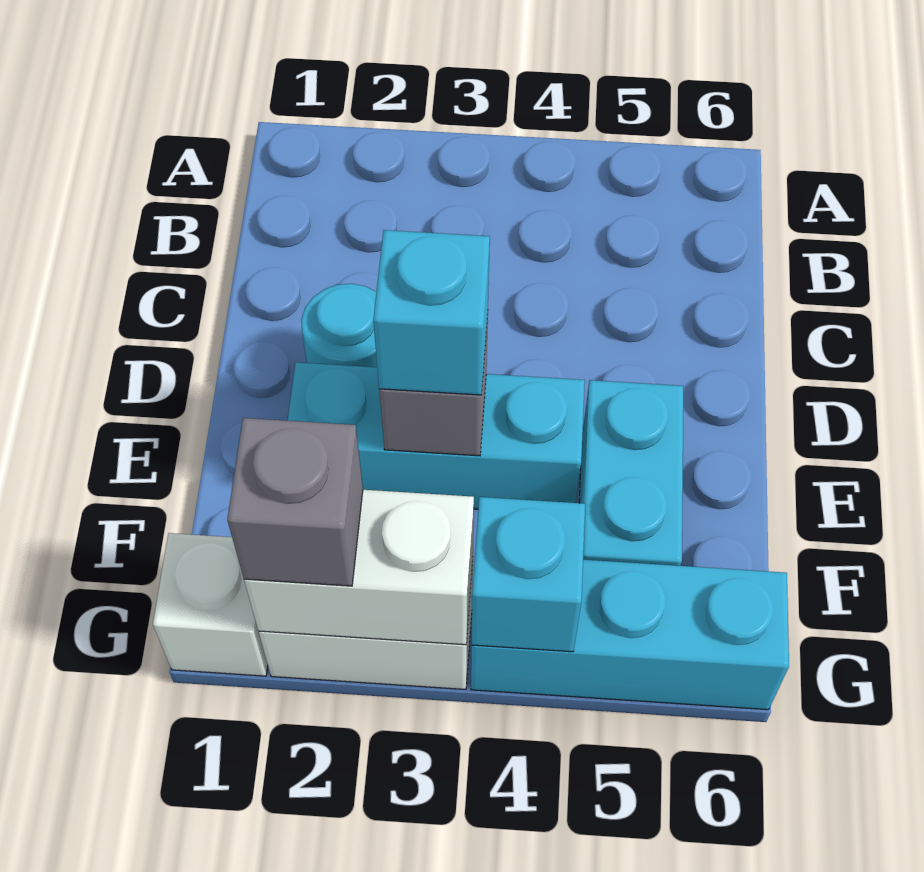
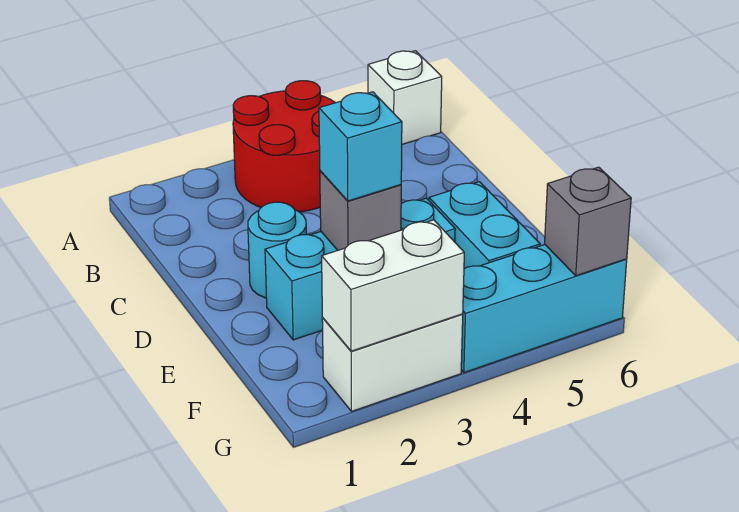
none -> red round brick A3:B4 level 1
white brick G1 level 1 -> white brick A6 level 1
grey brick G2 level 3 -> grey brick G6 level 2
cyan brick G4 level 2 -> none

